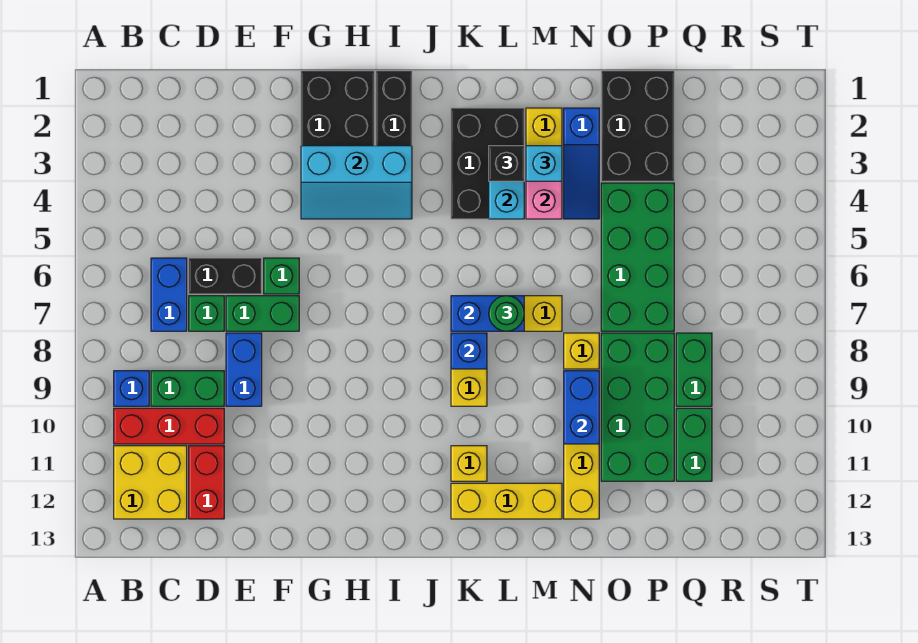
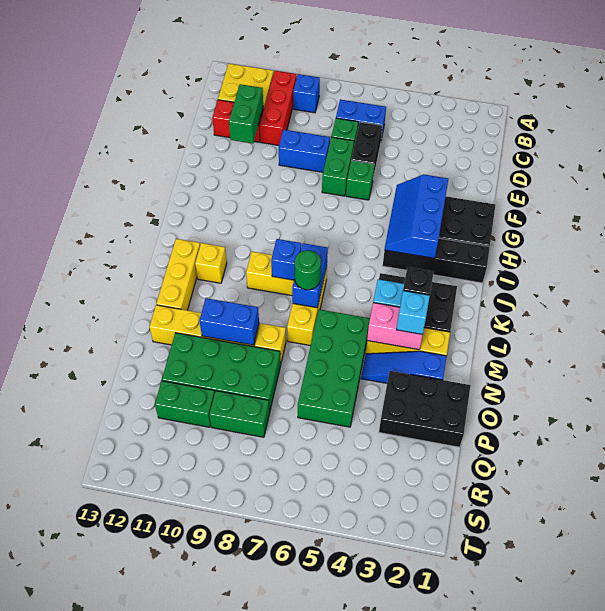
green brick C9:D9 level 1 -> green brick D11:E11 level 2
cyan slope G3:I4 level 2 top 3 -> blue slope G3:I4 level 2 top 3
green brick O4:P7 level 1 -> green brick M5:P6 level 1

